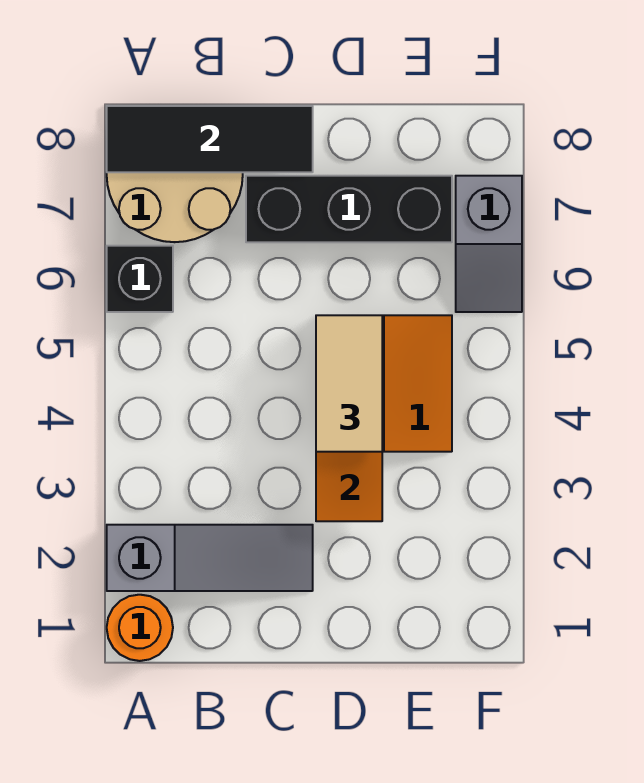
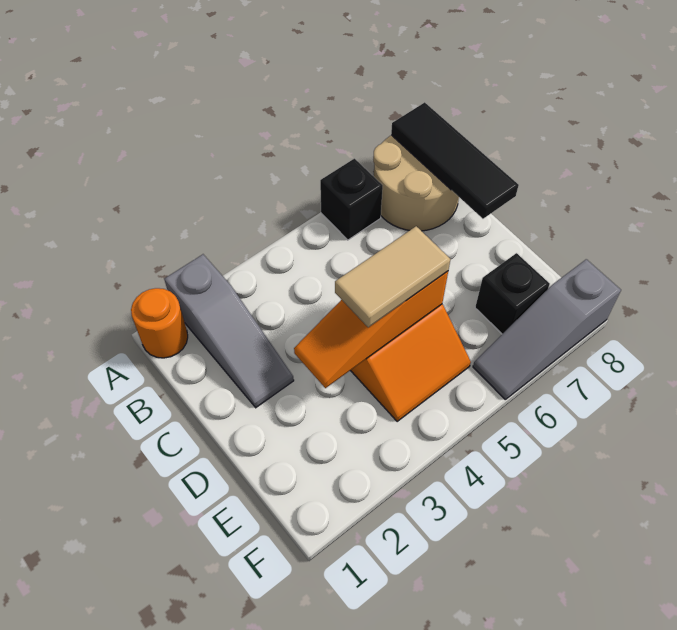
black brick C7:E7 level 1 -> black brick E7 level 1
grey slope F6:F7 level 1 top 7 -> grey slope F6:F8 level 1 top 8

